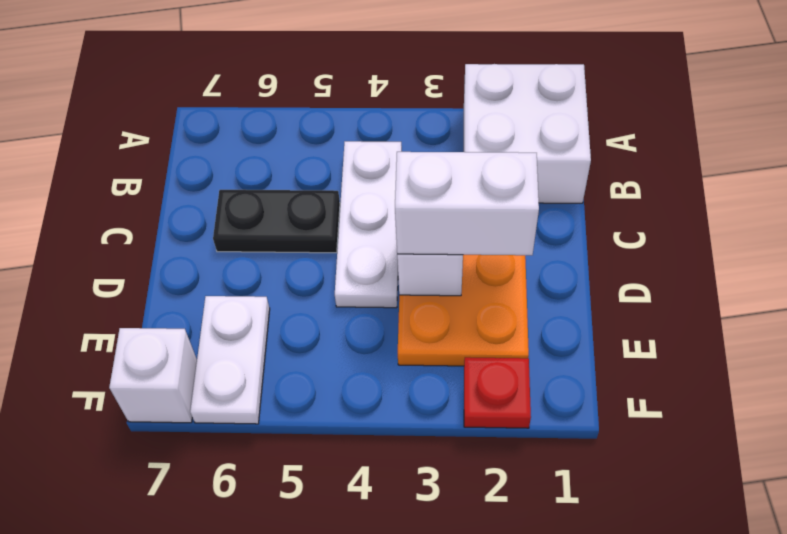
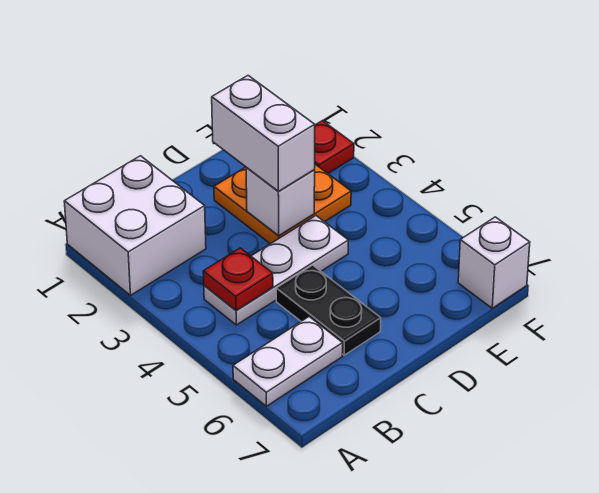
none -> red plate B4 level 2
white plate E6:F6 level 1 -> white plate A6:B6 level 1

